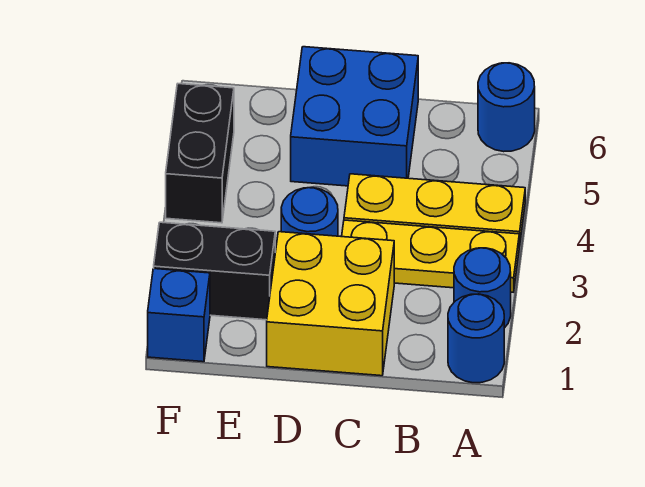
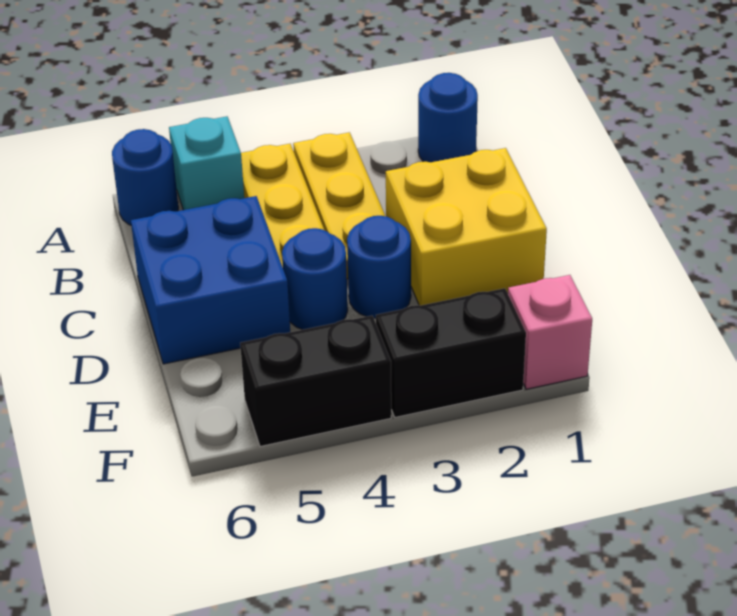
blue round brick A2 level 1 -> blue round brick D4 level 1
none -> cyan brick A5 level 1
black brick E2:F2 level 1 -> black brick F2:F3 level 1
blue brick F1 level 1 -> pink brick F1 level 1

